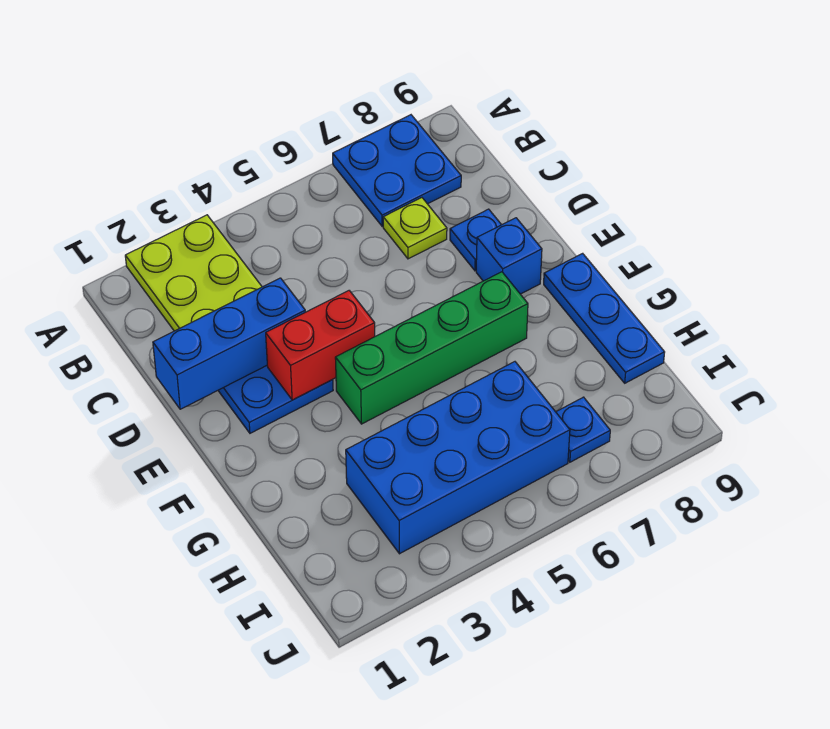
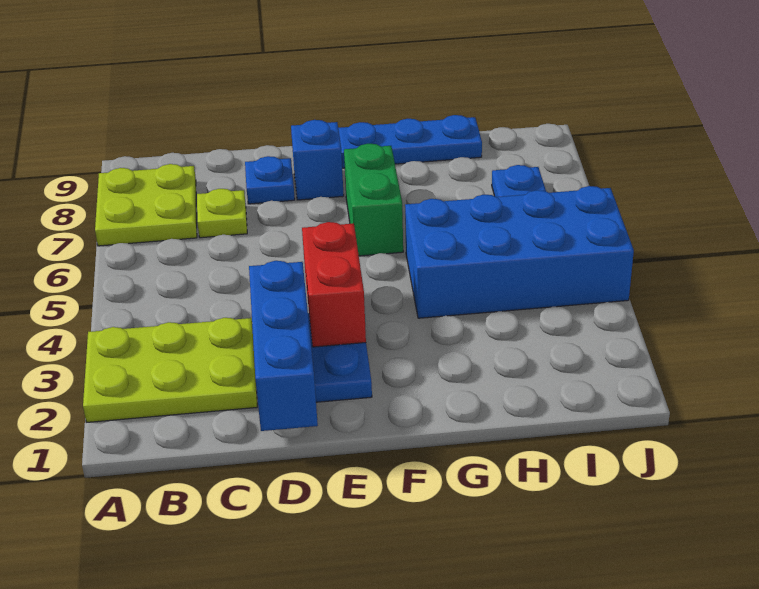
blue plate A7:B8 level 1 -> lime plate A7:B8 level 1
green brick F4:F7 level 1 -> green brick F6:F7 level 1
blue brick H3:I6 level 1 -> blue brick G4:J5 level 1

